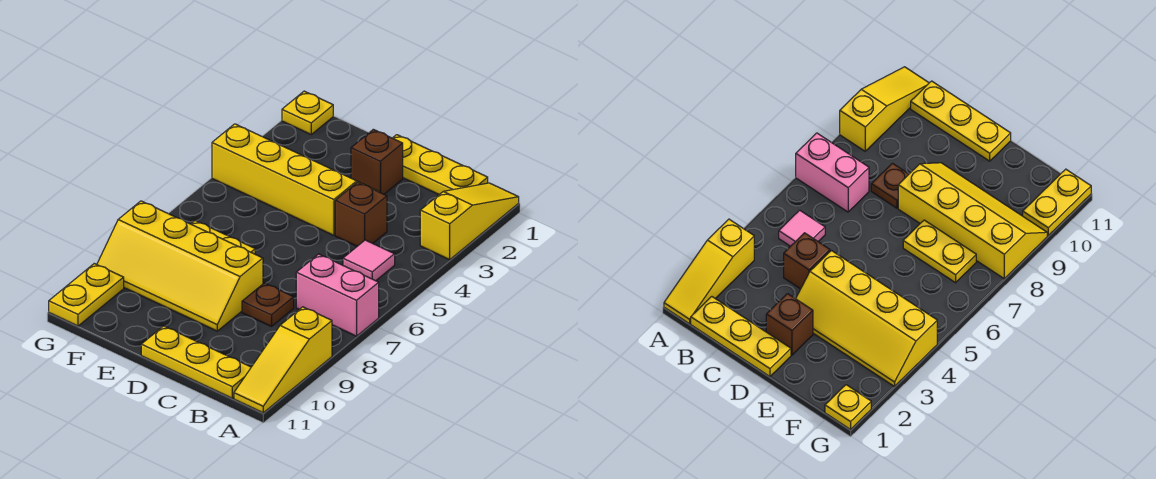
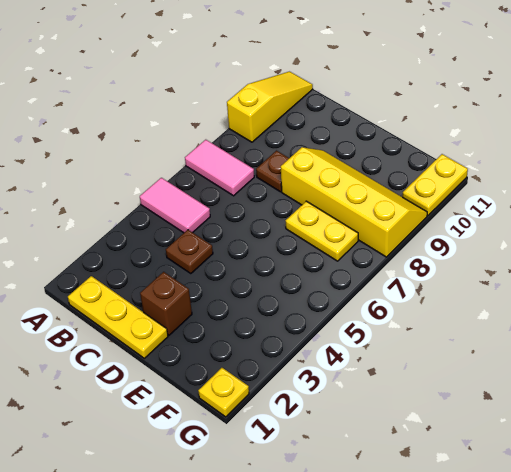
yellow slope A1:A3 level 1 top 3 -> none
pink brick A7:B7 level 1 -> pink tile A7:B7 level 1
pink tile B5 level 1 -> pink tile A5:B5 level 1
yellow plate B11:D11 level 1 -> none
brown brick C4 level 1 -> brown plate C4 level 1
yellow slope D3:G4 level 1 top 4 -> none

